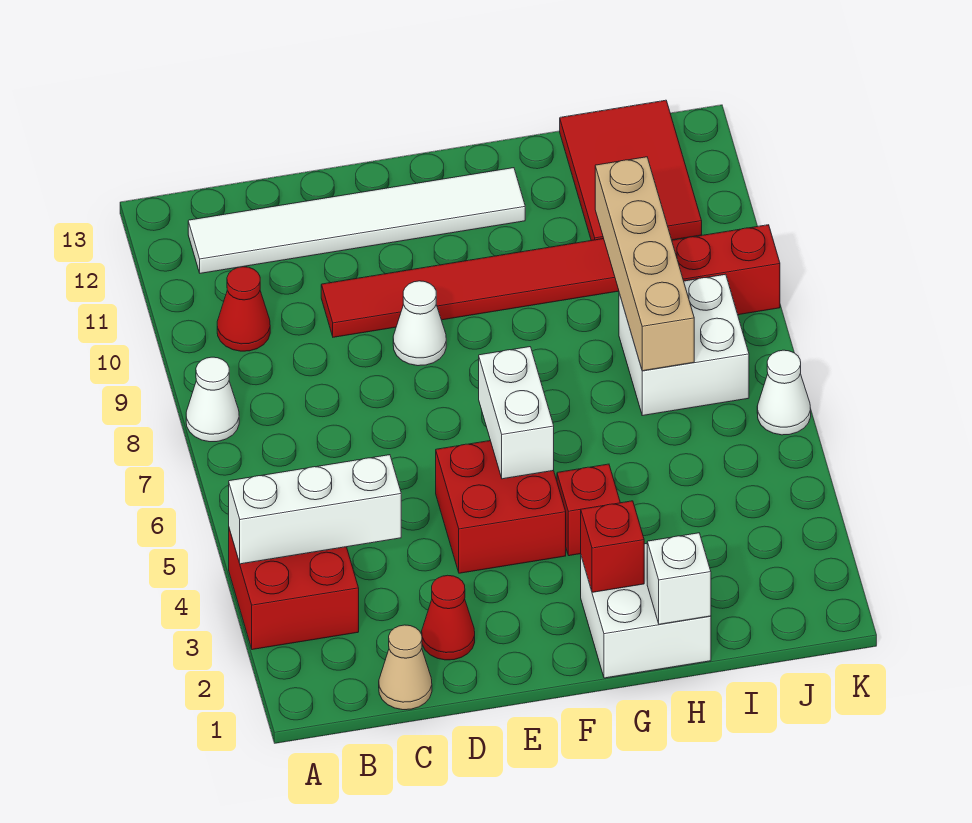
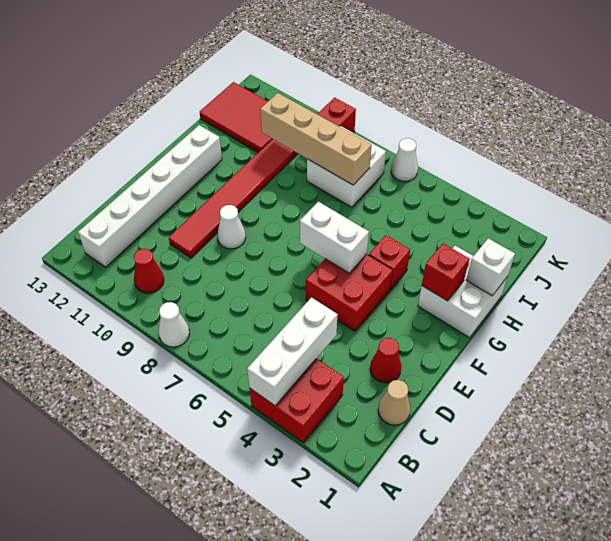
white tile B12:G12 level 1 -> white brick B12:G12 level 1

